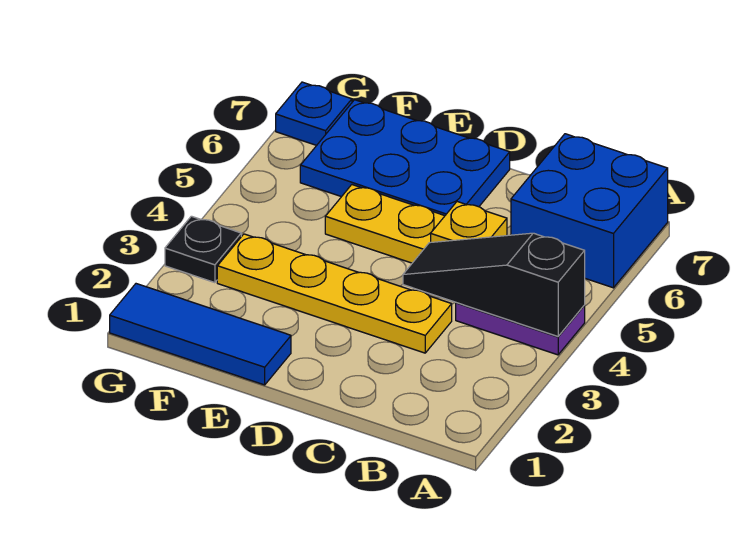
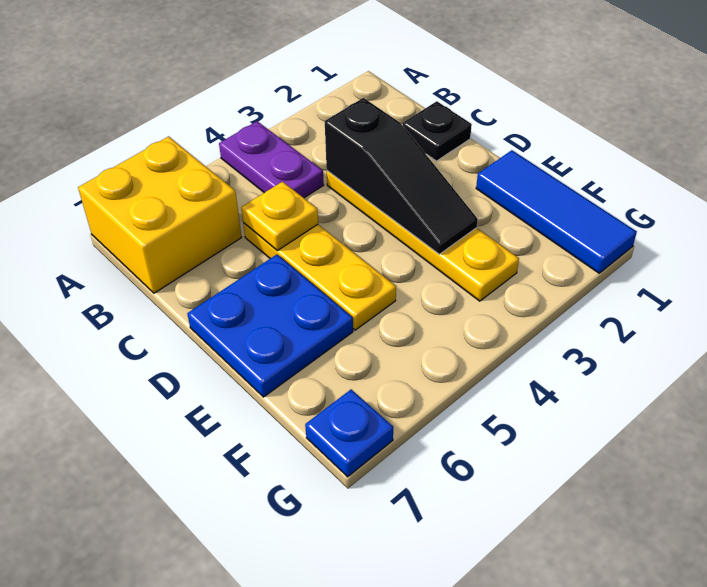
black slope A4:C4 level 2 top A -> black slope C3:E3 level 2 top C
blue brick A6:B7 level 1 -> yellow brick A6:B7 level 1
blue plate D6:F7 level 1 -> blue plate D6:E7 level 1
black plate G3 level 1 -> black plate C1 level 1

